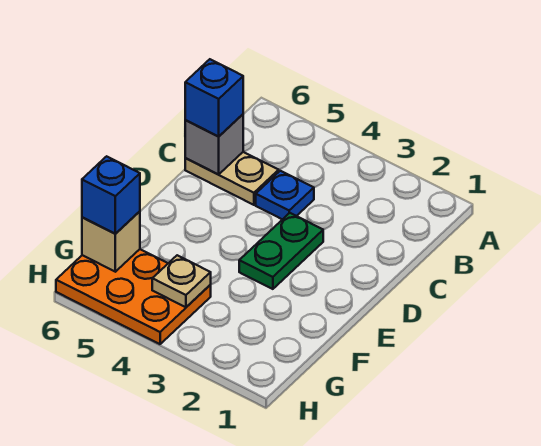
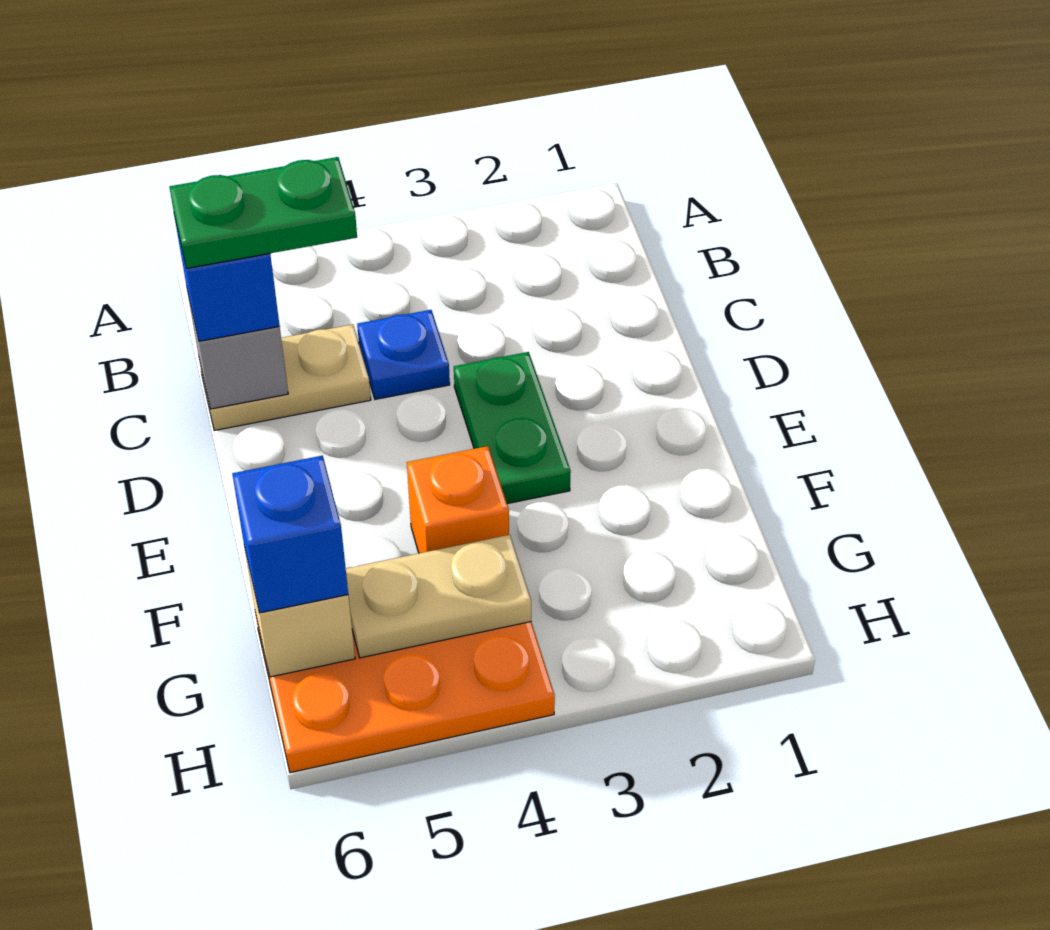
none -> green plate C5:C6 level 4
none -> orange brick F4 level 1
tan plate G4 level 2 -> tan plate G4:G5 level 2

